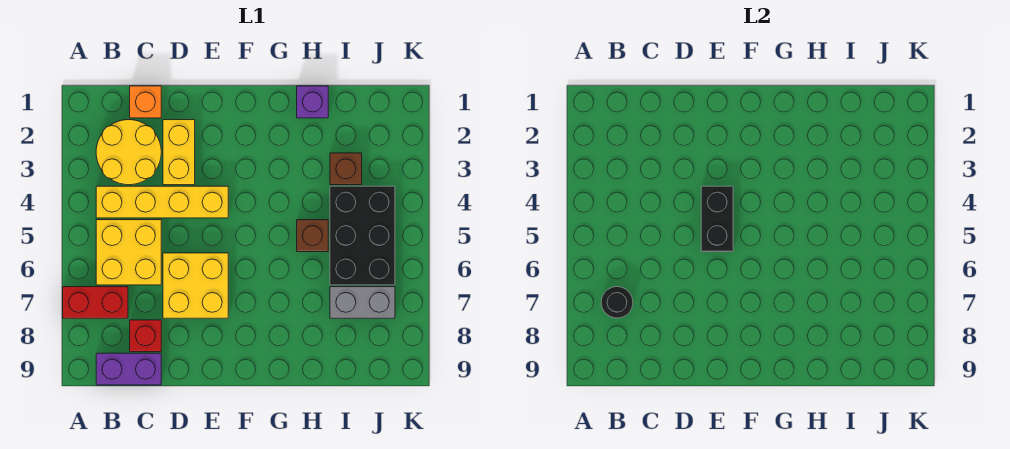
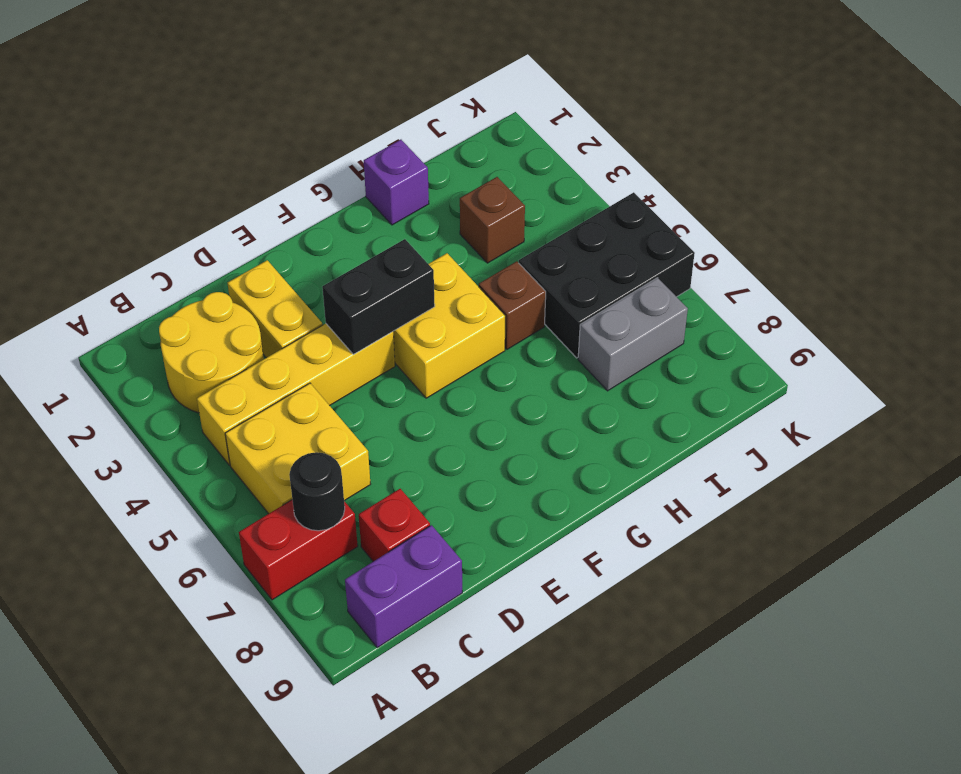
orange brick C1 level 1 -> none
yellow brick D6:E7 level 1 -> yellow brick F4:G5 level 1
black brick E4:E5 level 2 -> black brick E4:F4 level 2
black brick I4:J6 level 1 -> black brick I5:K6 level 1

